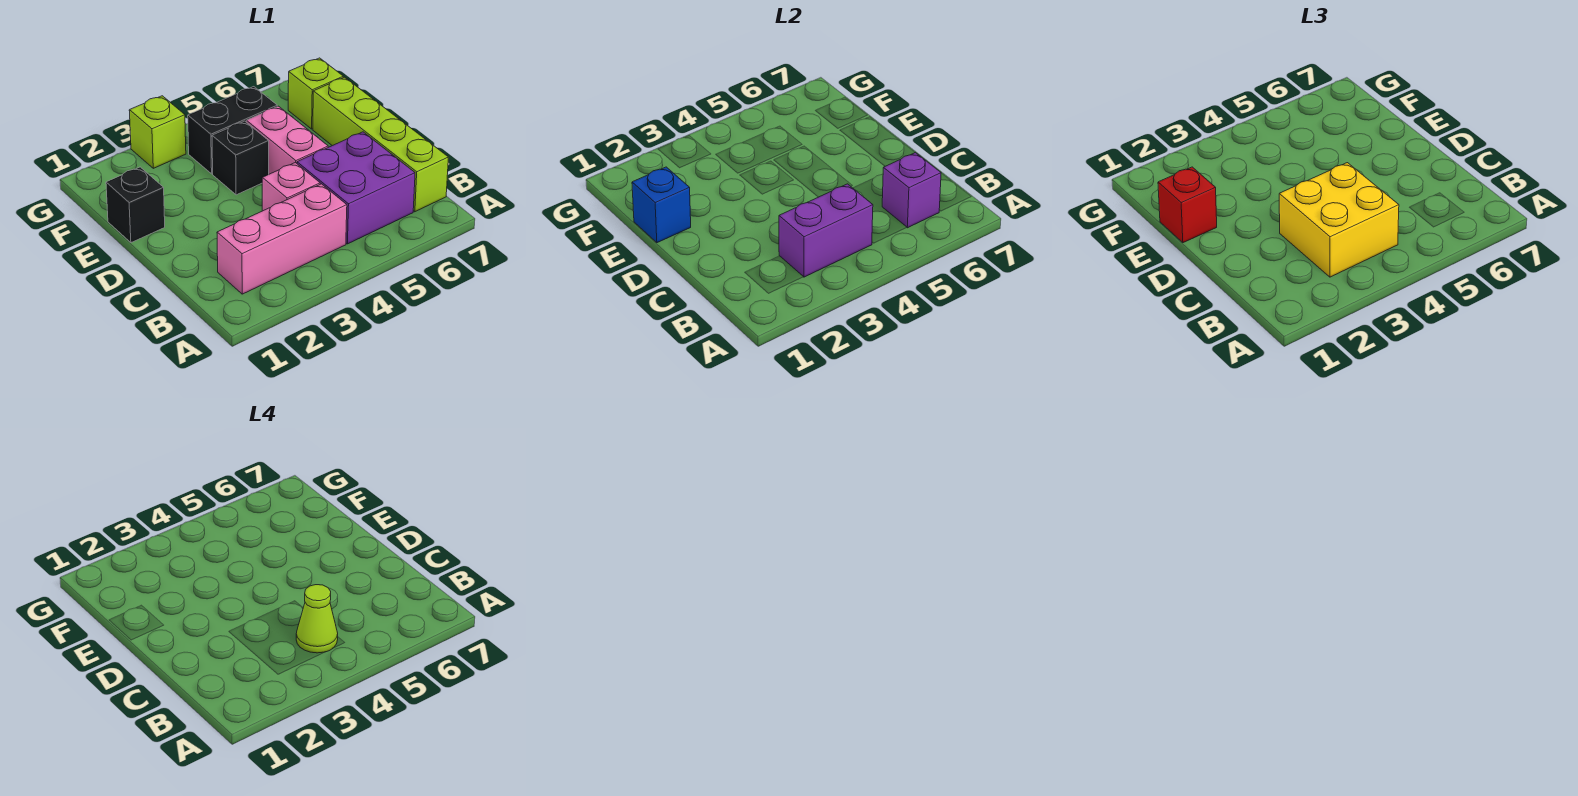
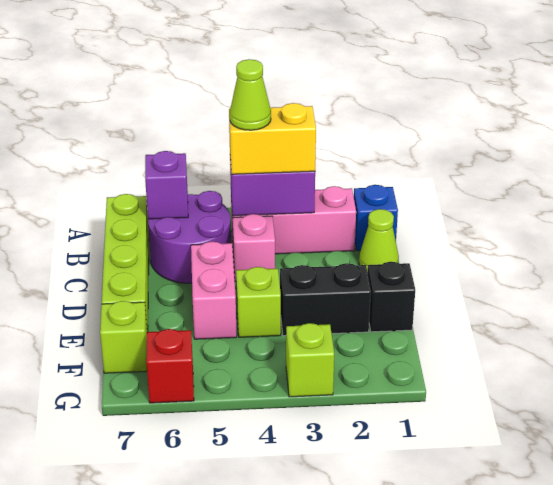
yellow brick B3:C4 level 3 -> yellow brick B3:B4 level 3
purple brick B5:C6 level 1 -> purple round brick B5:C6 level 1
none -> lime cone C1 level 1
blue brick E1 level 2 -> blue brick B1 level 1
red brick E1 level 3 -> red brick G6 level 1
black brick E4 level 1 -> lime brick E4 level 1
black brick F4:F5 level 1 -> black brick E2:E3 level 1

